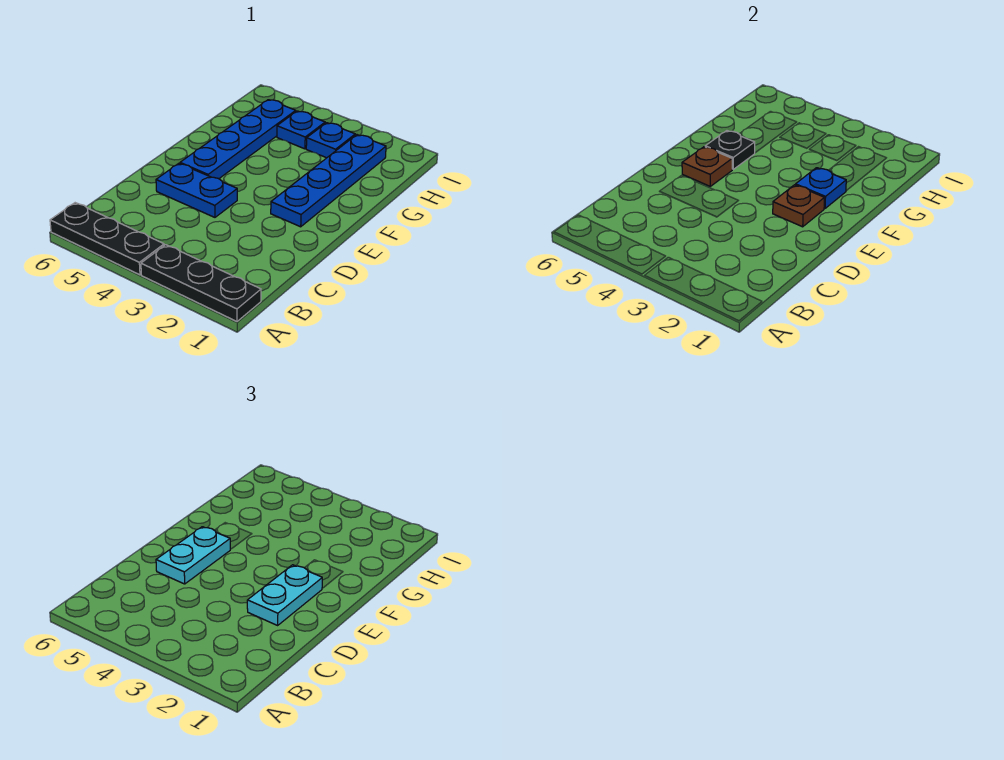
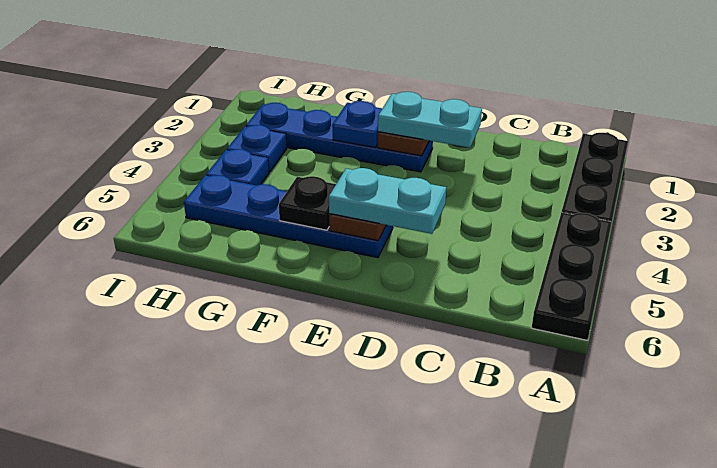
blue plate D4:D5 level 1 -> none

